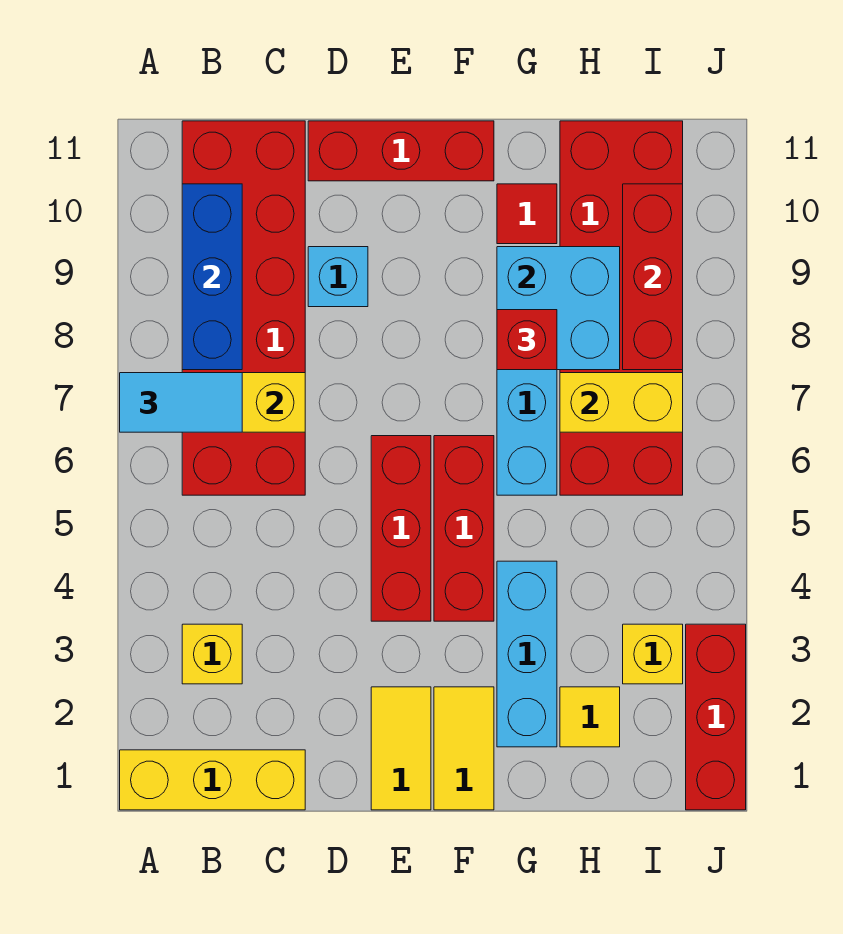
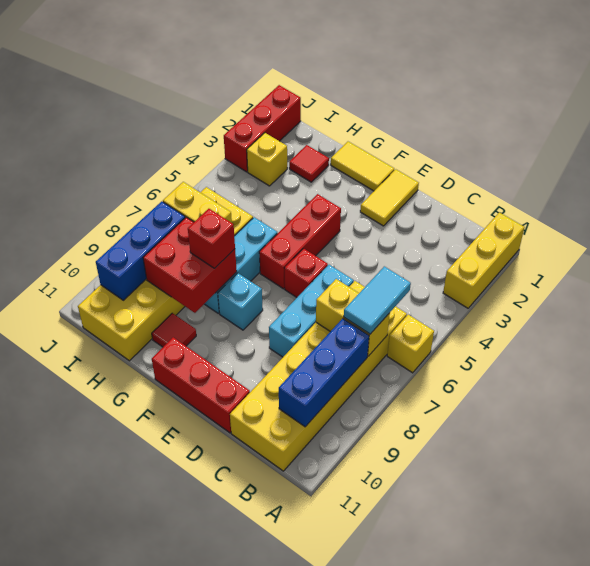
yellow brick A1:C1 level 1 -> yellow brick A1:A3 level 1
cyan tile A7:B7 level 3 -> cyan tile B6:B7 level 3
yellow brick B3 level 1 -> yellow brick A6 level 1
red brick B6:C11 level 1 -> yellow brick B6:C11 level 1
cyan brick D9 level 1 -> cyan brick F8 level 1
red brick E4:E6 level 1 -> red brick E6 level 1
yellow tile F1:F2 level 1 -> yellow tile F1:G1 level 1
cyan brick G2:G4 level 1 -> cyan brick D6:D8 level 1
cyan brick G8:H9 level 2 -> red brick G8:H9 level 2
yellow tile H2 level 1 -> red tile H2 level 1
red brick H6:I11 level 1 -> yellow brick H6:I11 level 1
red brick I8:I10 level 2 -> blue brick I8:I10 level 2

